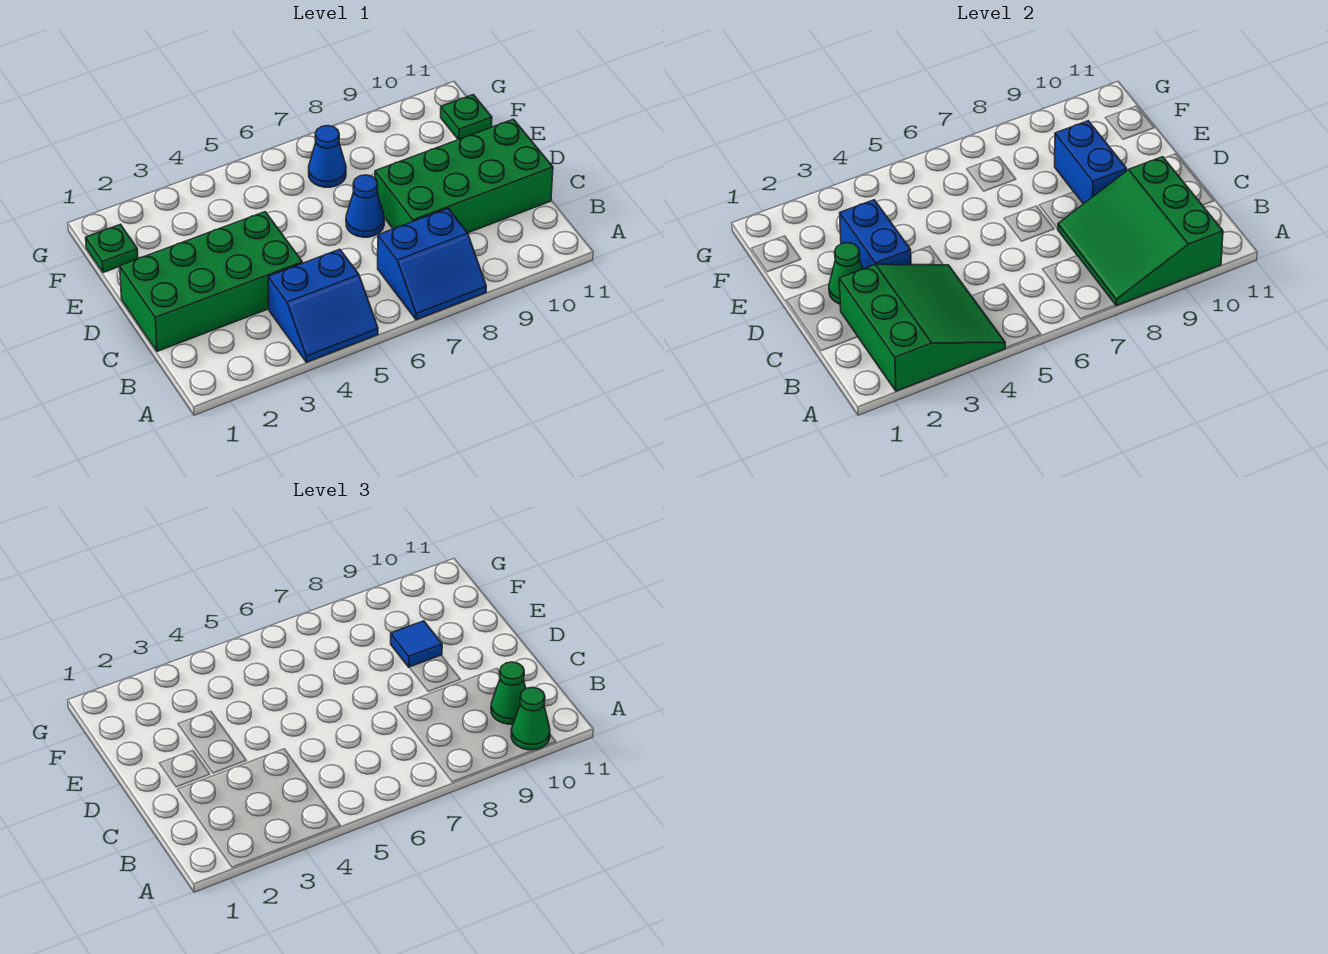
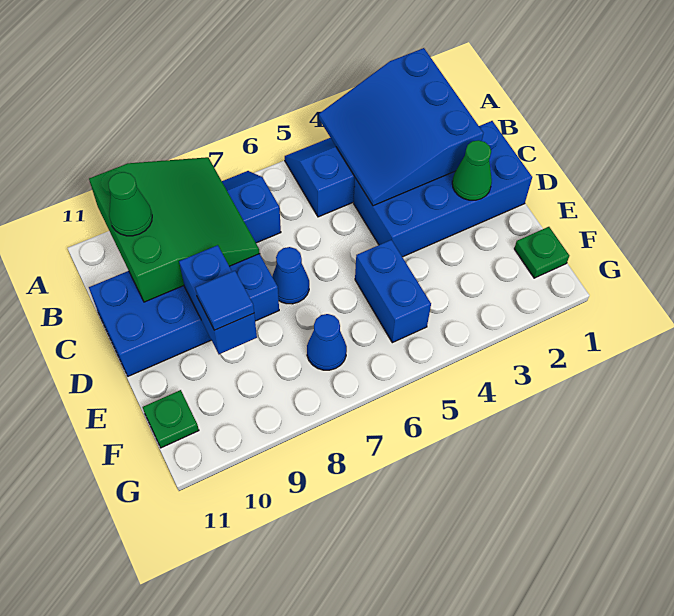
green slope A2:C4 level 2 top 2 -> blue slope A2:C4 level 2 top 2
green cone A10 level 3 -> none
green brick C1:D4 level 1 -> blue brick C1:D4 level 1
green brick C8:D11 level 1 -> blue brick C8:D11 level 1
blue brick D3:E3 level 2 -> blue brick E5:F5 level 1

